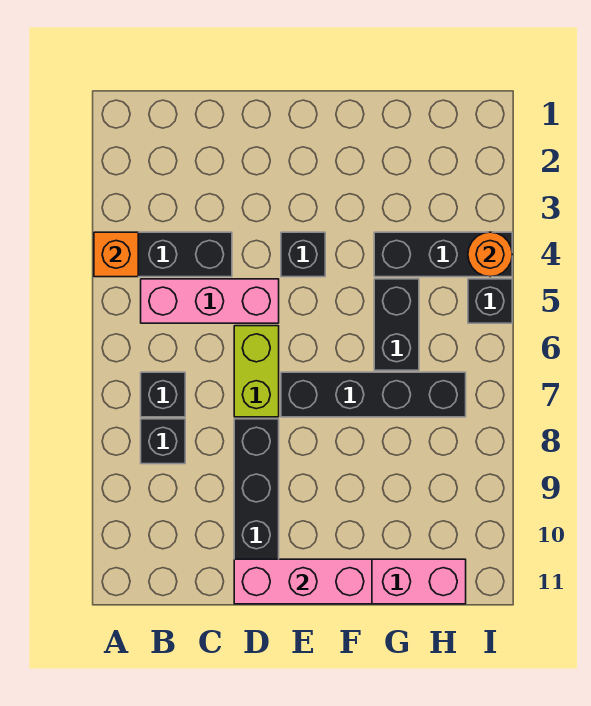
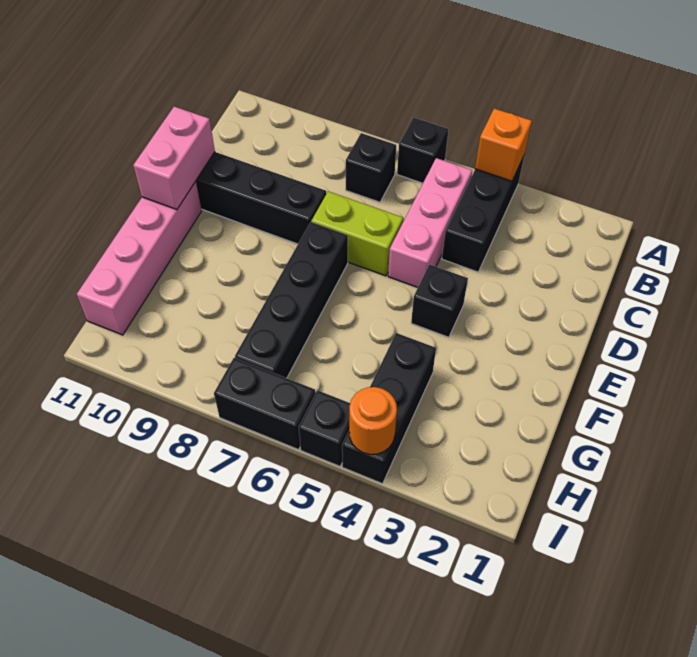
black brick B8 level 1 -> black brick A6 level 1
pink brick D11:F11 level 2 -> pink brick D11:E11 level 2
black brick G5:G6 level 1 -> black brick I6:I7 level 1

